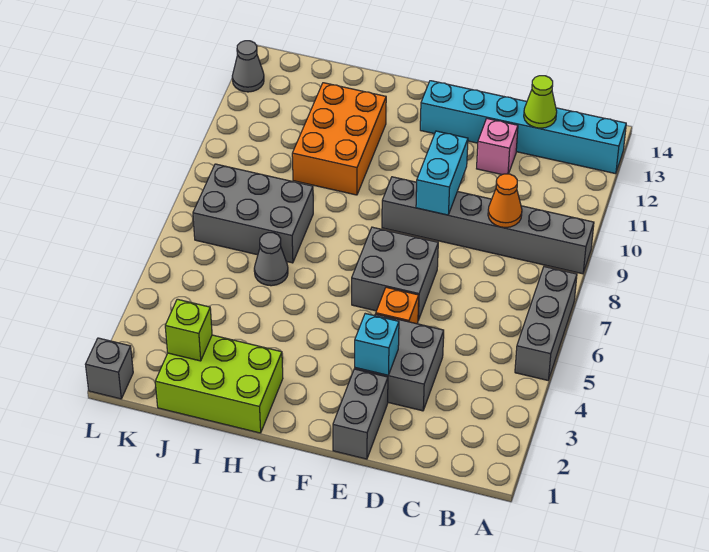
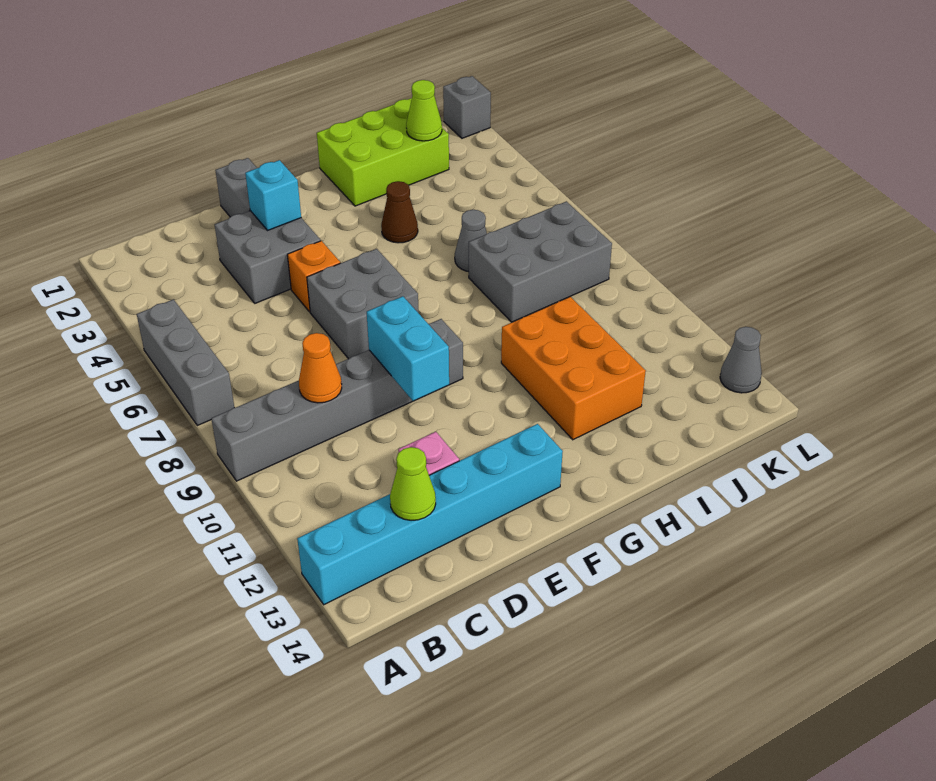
none -> brown cone H4 level 1
lime brick J2 level 2 -> lime cone J2 level 2

